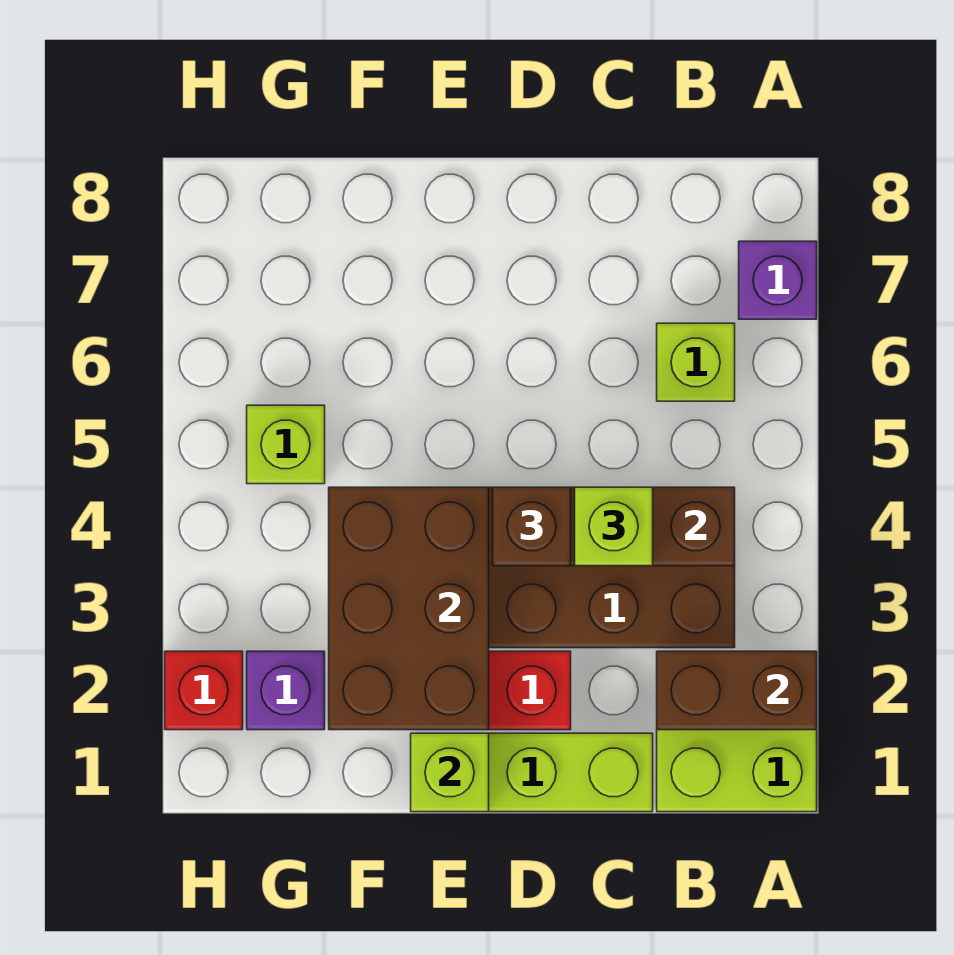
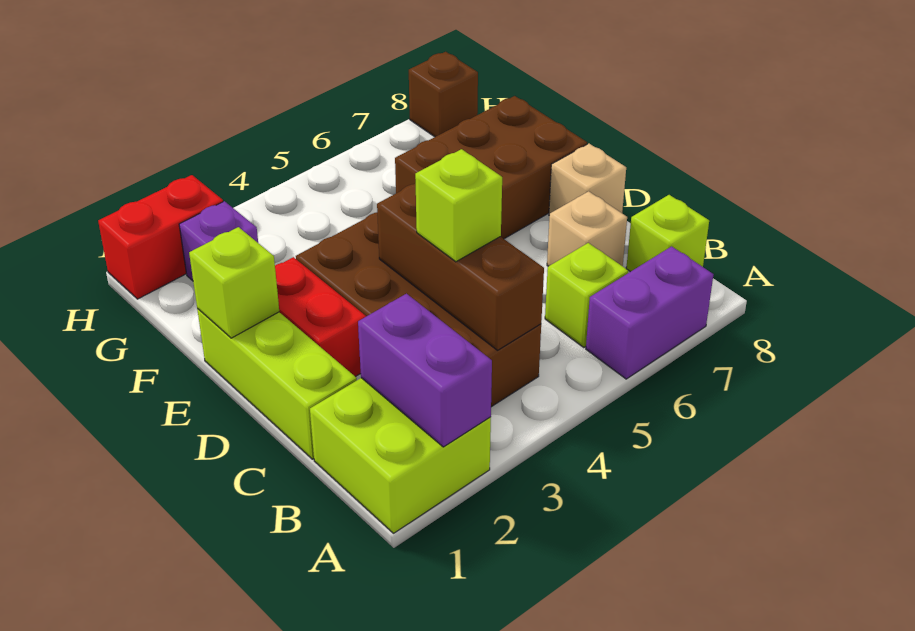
brown brick A2:B2 level 2 -> purple brick A2:B2 level 2
purple brick A7 level 1 -> purple brick A6:A7 level 1
none -> tan brick C7 level 1
brown brick D4 level 3 -> brown brick H8 level 1
none -> tan brick D8 level 1
brown brick E2:F4 level 2 -> brown brick E6:F8 level 1
lime brick G5 level 1 -> lime brick B8 level 1
red brick H2 level 1 -> red brick H1:H2 level 1

